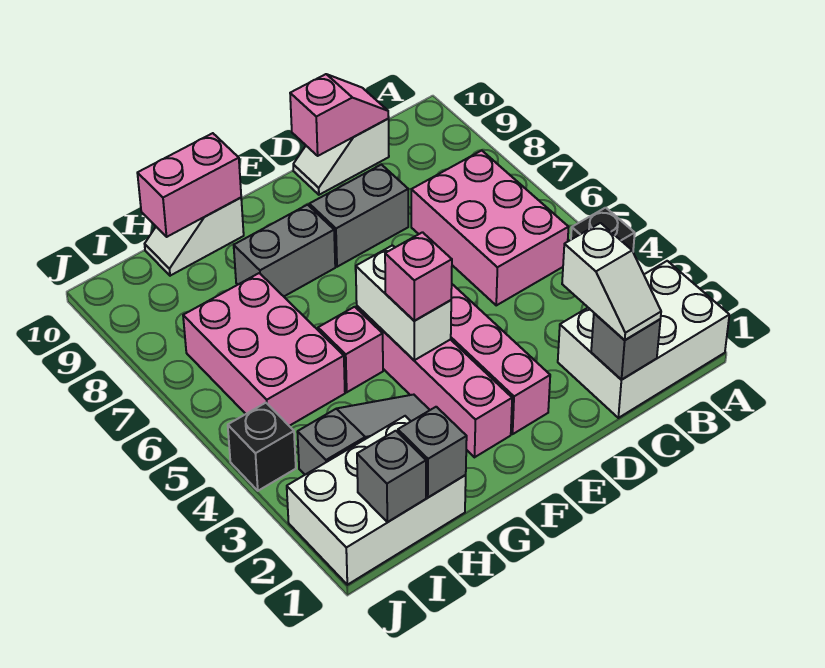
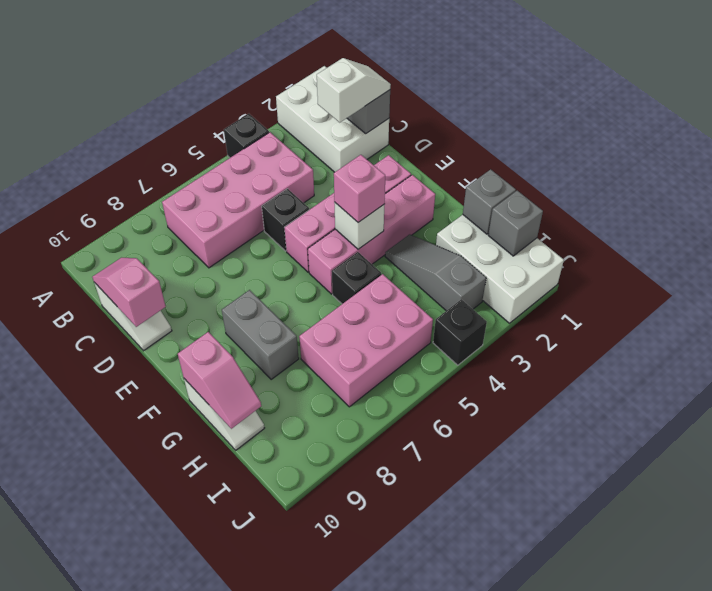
pink brick B5:C7 level 1 -> pink brick B4:C7 level 1
none -> black brick D5 level 1
grey brick D8:E8 level 1 -> none
white brick F4:F5 level 2 -> white brick F4 level 2
pink brick G5 level 1 -> black brick G5 level 1
pink brick G10:H10 level 2 -> pink slope G10:H10 level 2 top G

